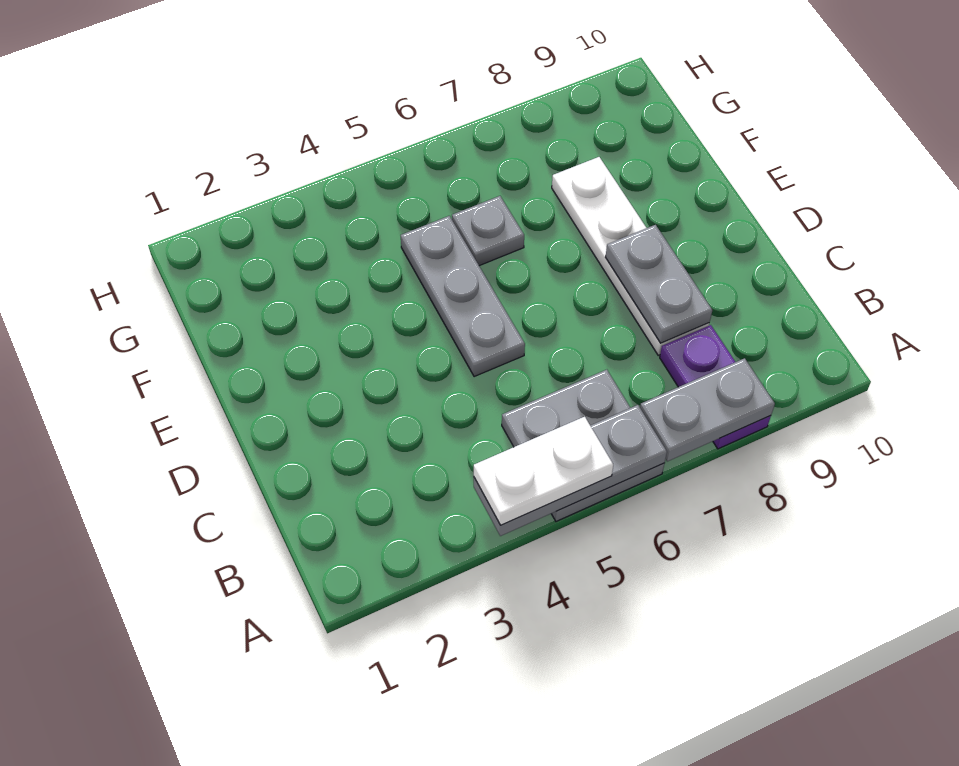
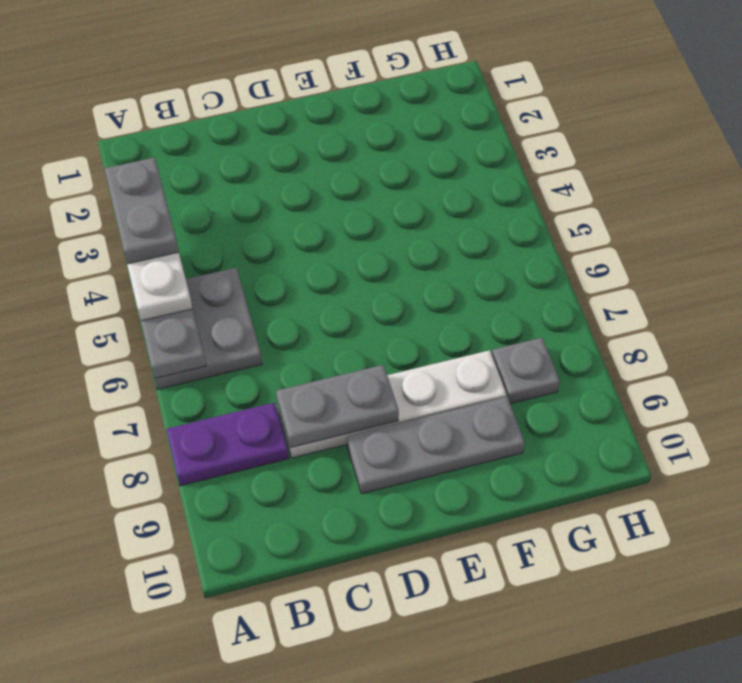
grey plate A7:A8 level 2 -> grey plate A3:A4 level 4
grey plate D5:F5 level 1 -> grey plate D9:F9 level 1
grey plate F6 level 1 -> grey plate G8 level 1

